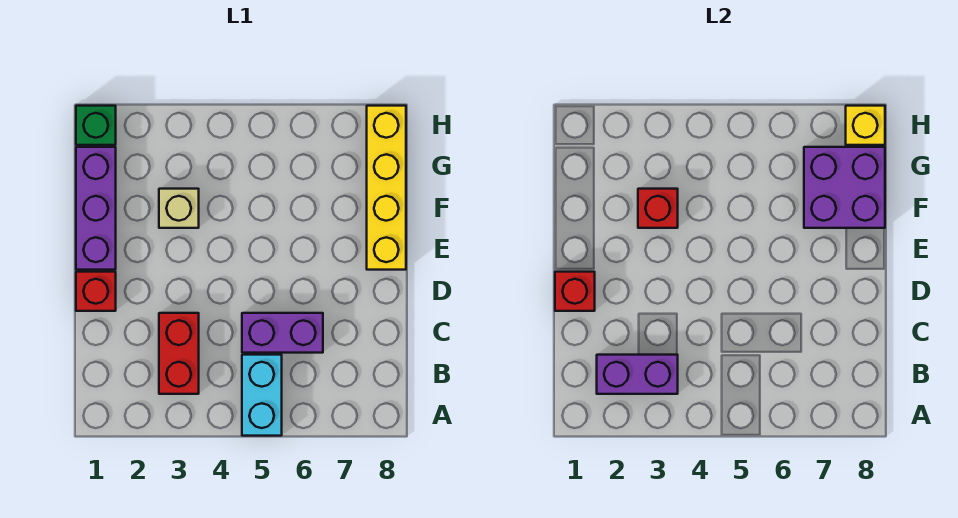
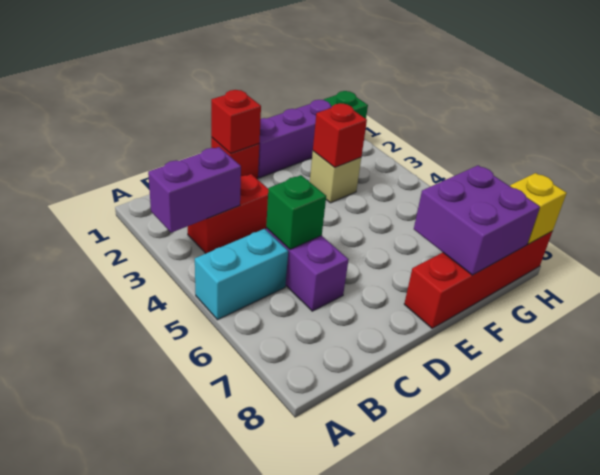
purple brick B2:B3 level 2 -> purple brick A3:B3 level 2
none -> green brick C5 level 2
yellow brick E8:H8 level 1 -> red brick E8:H8 level 1

